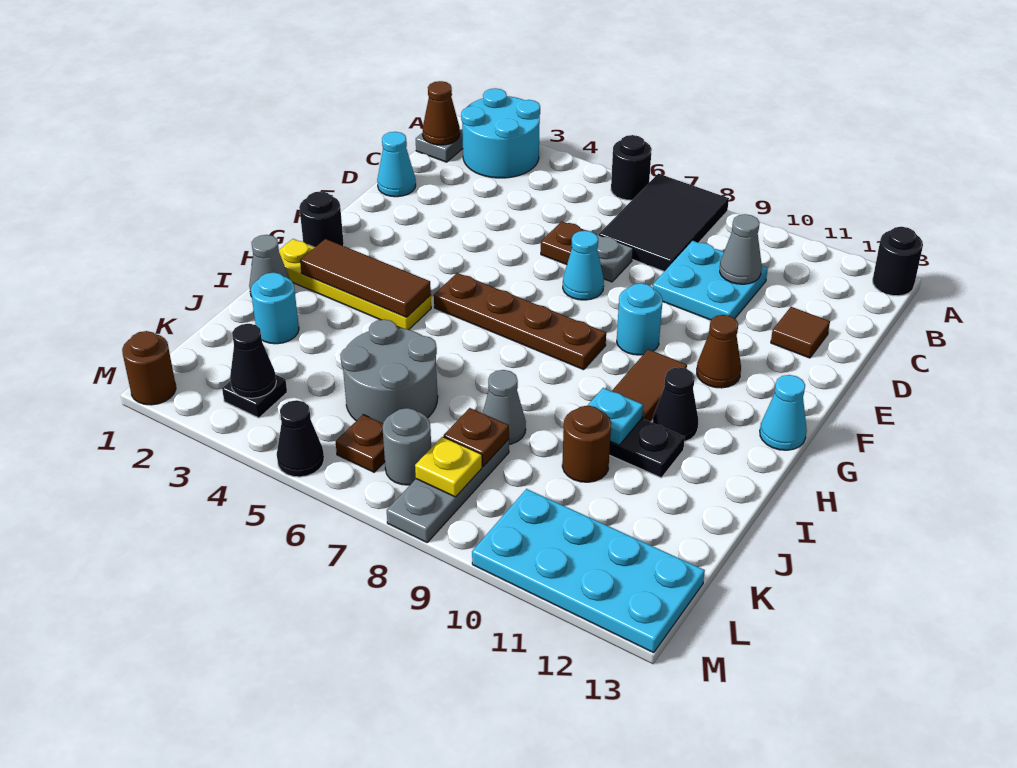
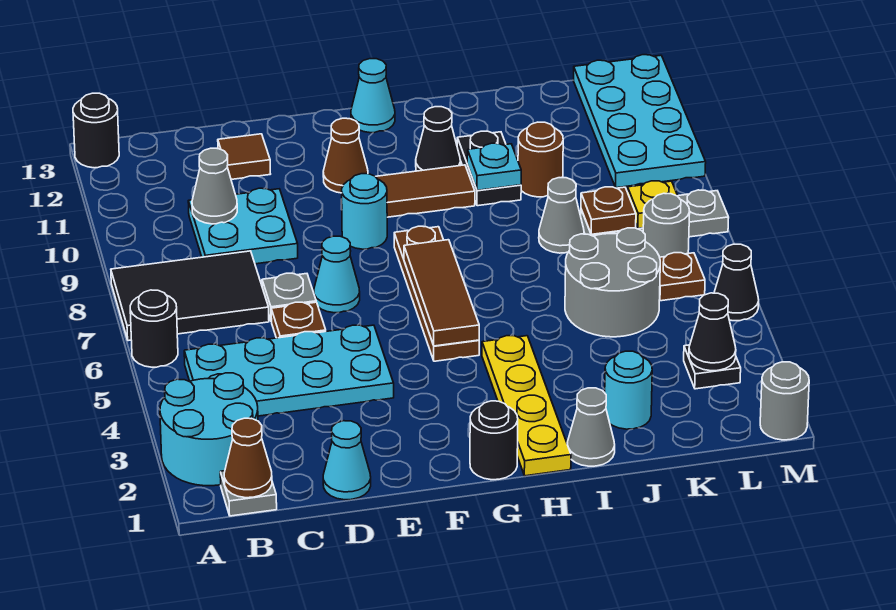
none -> cyan plate B4:E5 level 1
brown tile H2:H4 level 2 -> brown tile G5:G7 level 2
brown round brick M1 level 1 -> grey round brick M1 level 1

